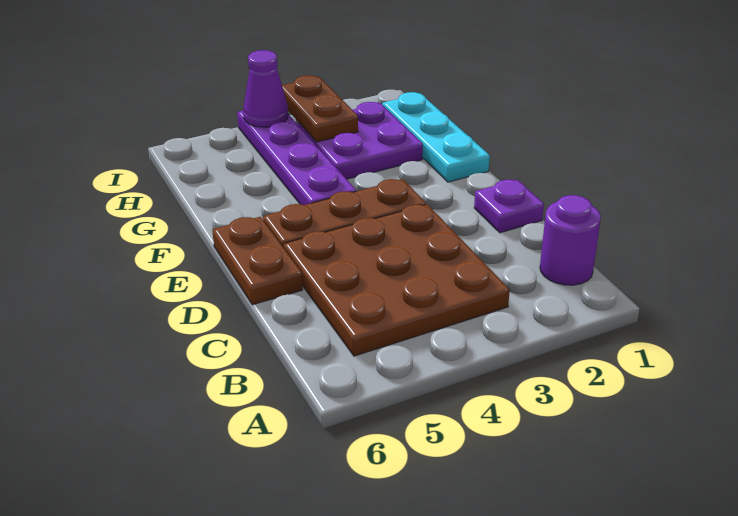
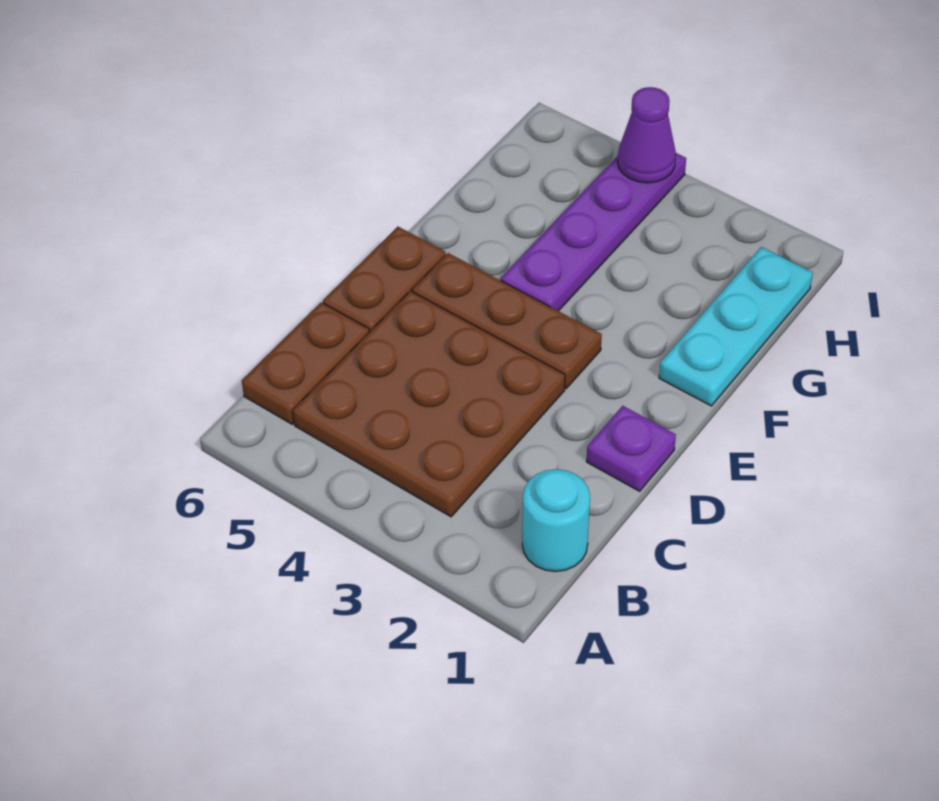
purple round brick B1 level 1 -> cyan round brick B1 level 1
purple plate G2:H3 level 1 -> none
brown plate H3:I3 level 2 -> brown plate B6:C6 level 1

